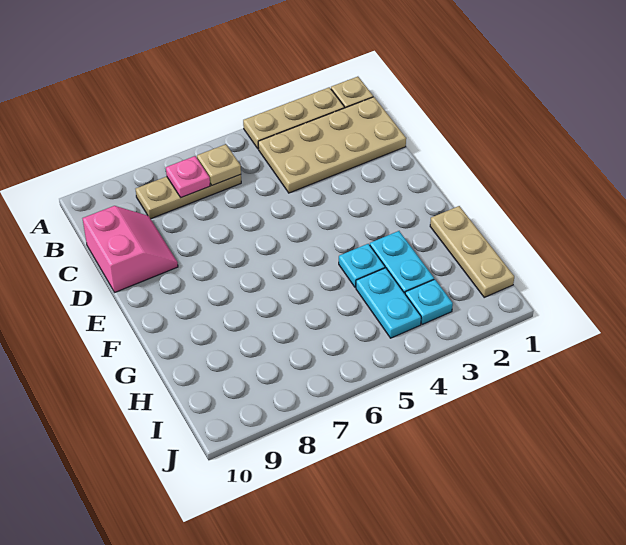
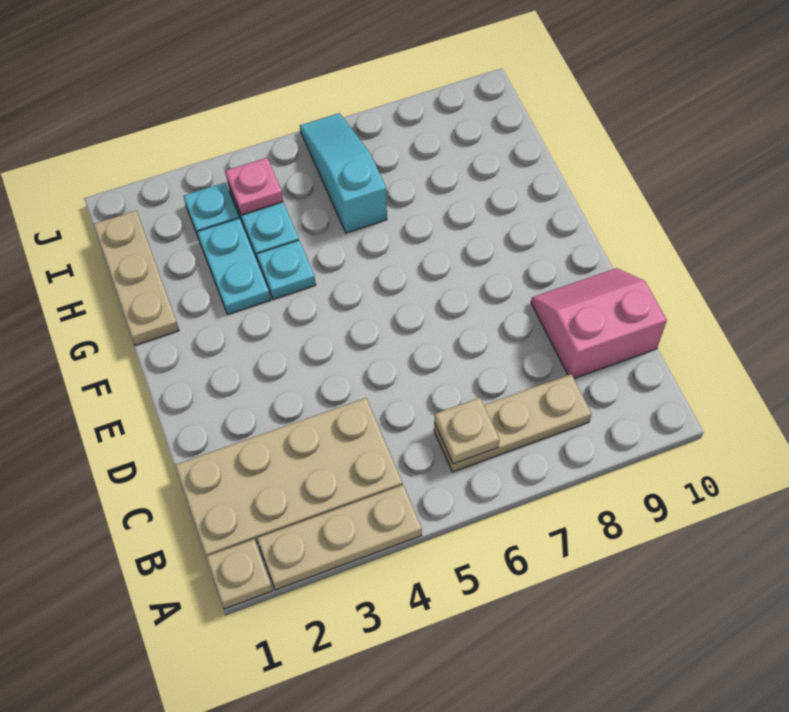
pink plate B7 level 2 -> pink plate I4 level 2
pink slope C9:D10 level 1 top 10 -> pink slope C9:D10 level 1 top C
none -> cyan slope H6:J6 level 1 top H

